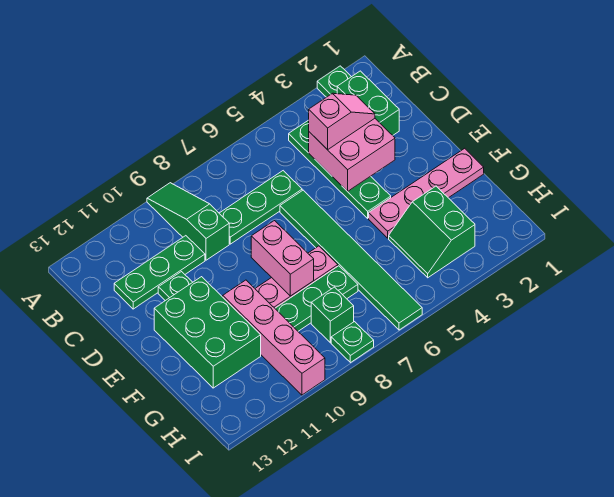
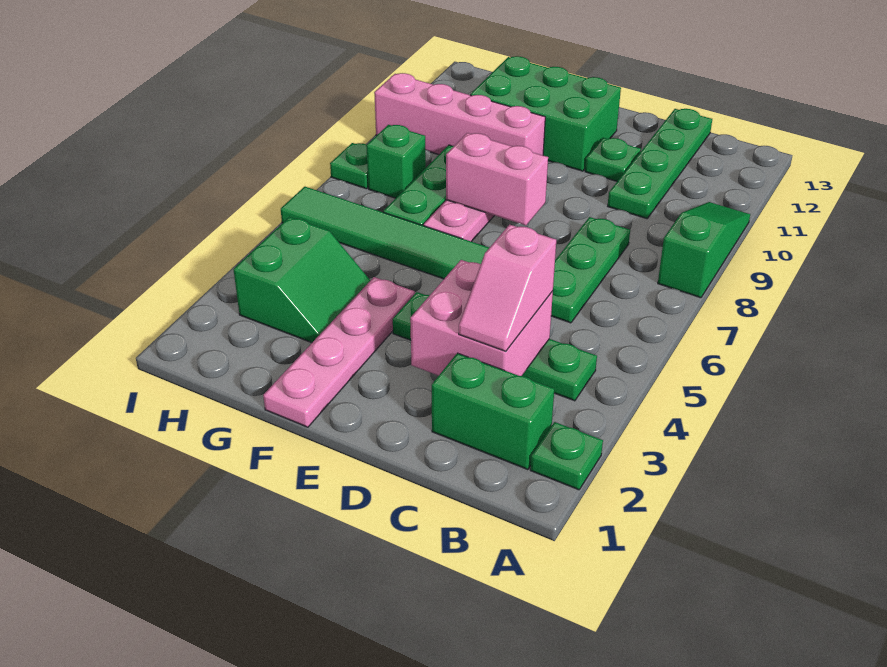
green slope A9:C9 level 1 top C -> green slope A8:A10 level 1 top 8
green plate C10:C12 level 1 -> green plate C10:C13 level 1
green slope G3:H4 level 1 top 3 -> green slope G3:H4 level 1 top H

